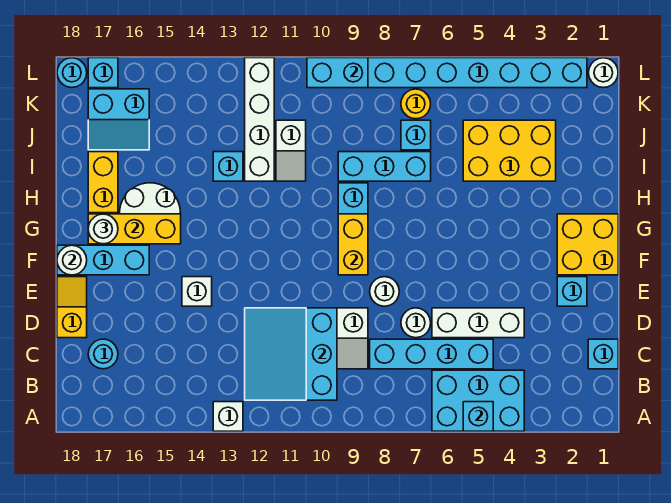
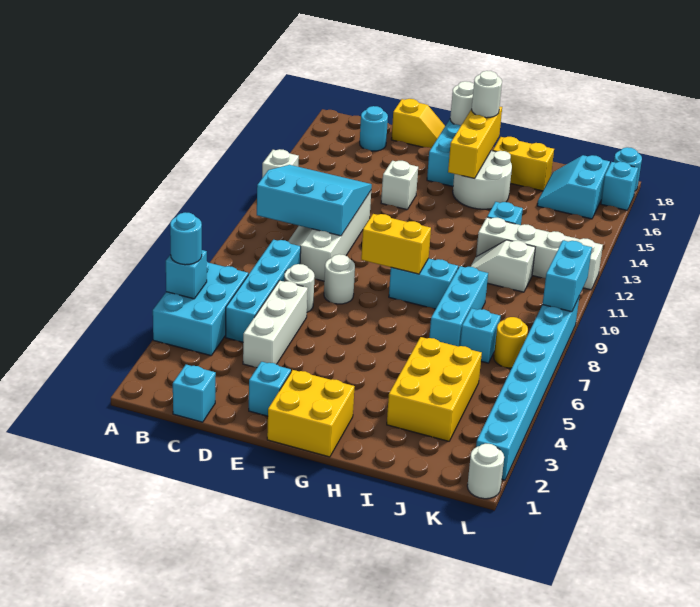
none -> cyan round brick A5 level 3

